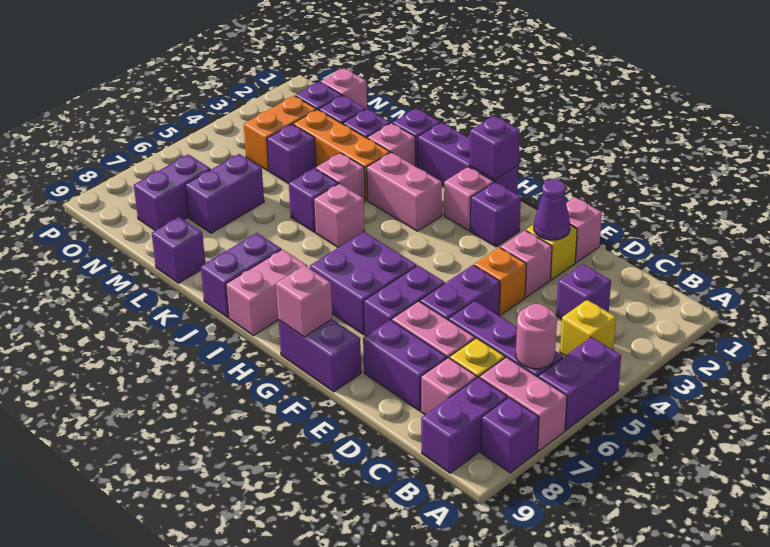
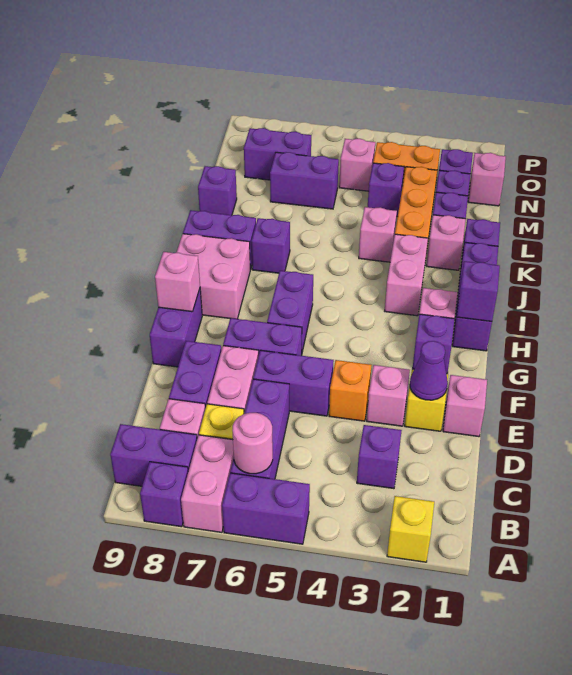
yellow brick B4 level 1 -> yellow brick A2 level 1
purple brick G6:H7 level 1 -> purple brick G6:H6 level 1
pink brick I8:I9 level 1 -> pink brick H8:I9 level 1
pink brick J5 level 1 -> pink brick N5 level 1
purple brick K5 level 1 -> purple brick J7 level 1

